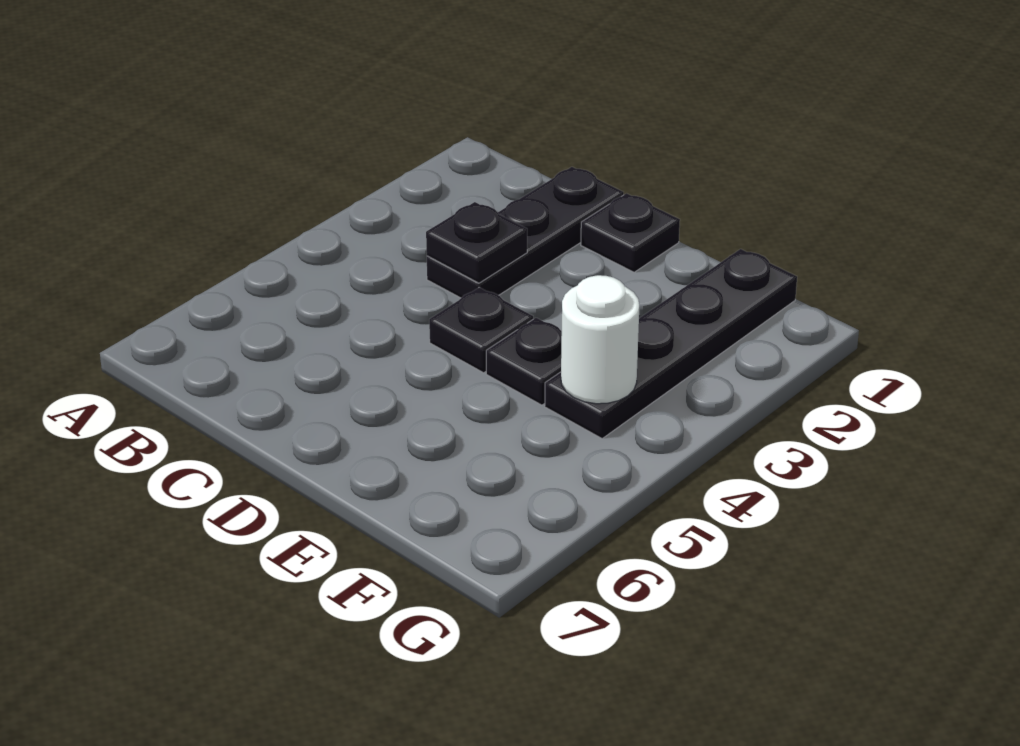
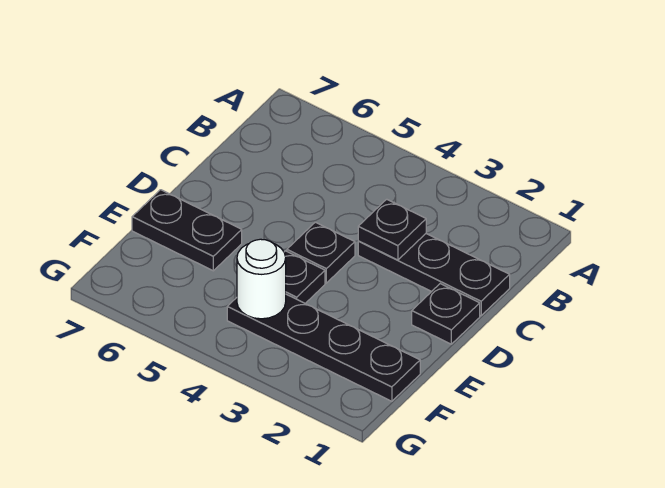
none -> black plate E6:E7 level 1

